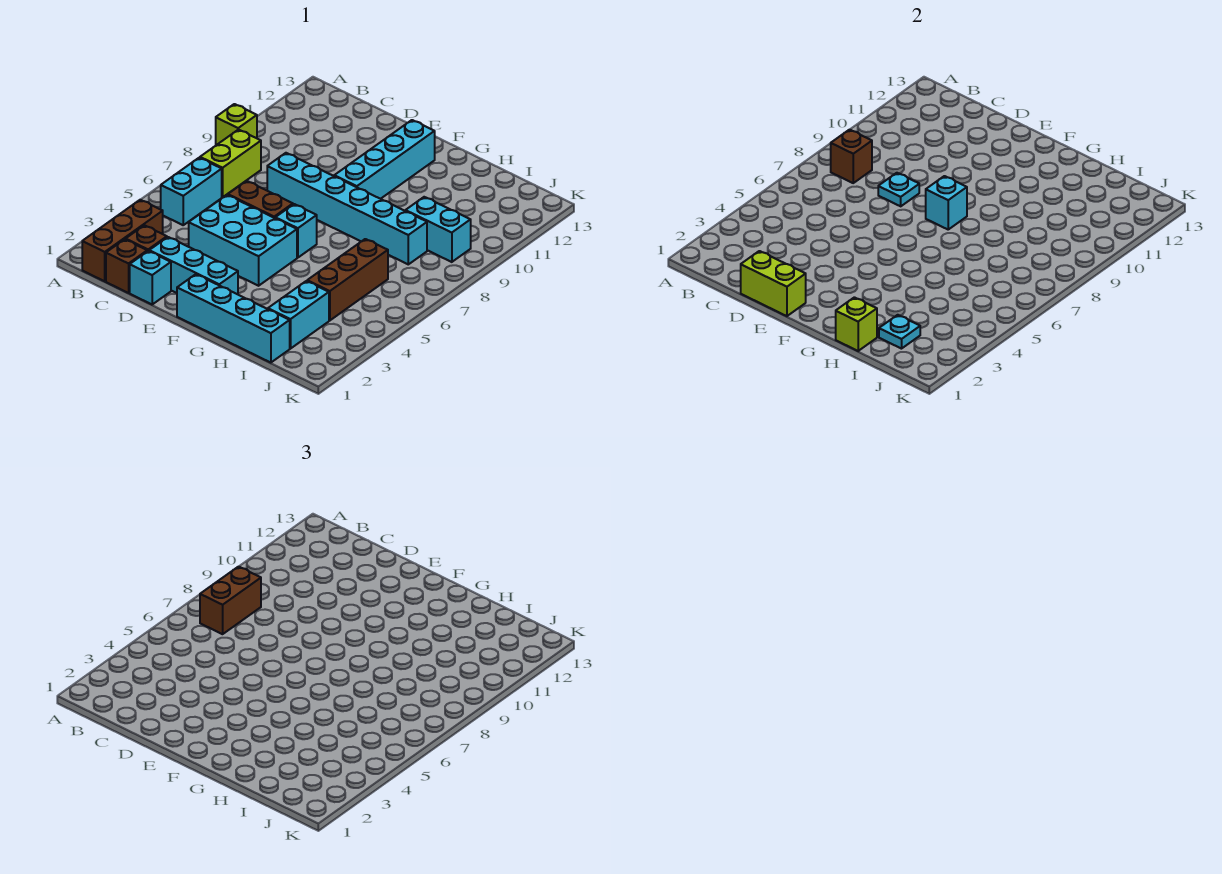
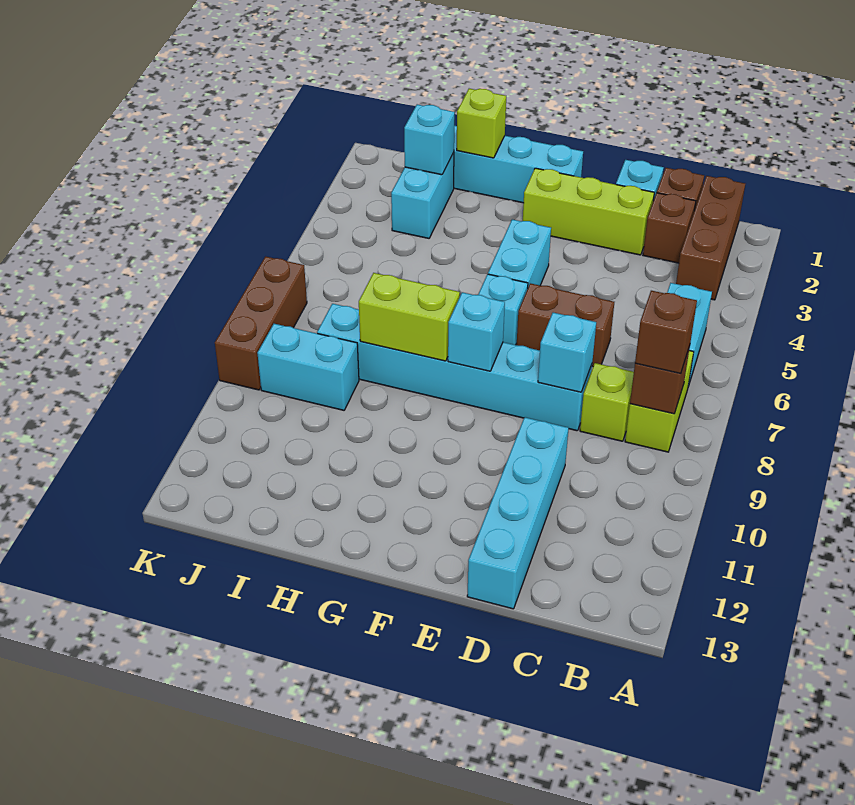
lime brick A9 level 1 -> lime brick C8 level 1
brown brick B7:B8 level 3 -> brown brick B8 level 3
lime brick D1:E1 level 2 -> lime brick G8:H8 level 2
cyan brick D2:F2 level 1 -> lime brick D2:F2 level 1
cyan brick D4:F5 level 1 -> cyan brick F4:F5 level 1
cyan plate D8 level 2 -> cyan brick D8 level 2
cyan brick F9:F12 level 1 -> cyan brick D10:D13 level 1
cyan plate I2 level 2 -> cyan brick I2 level 2
brown brick I4:I6 level 1 -> brown brick K7:K9 level 1

